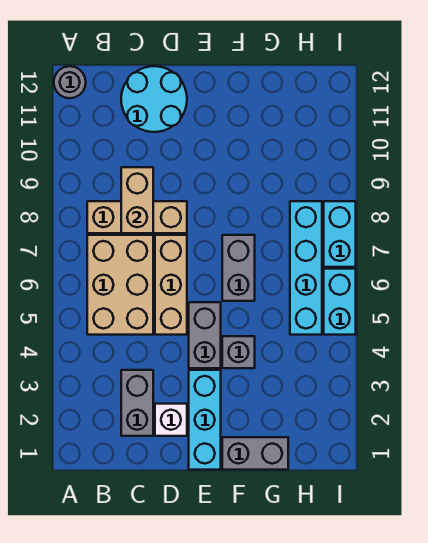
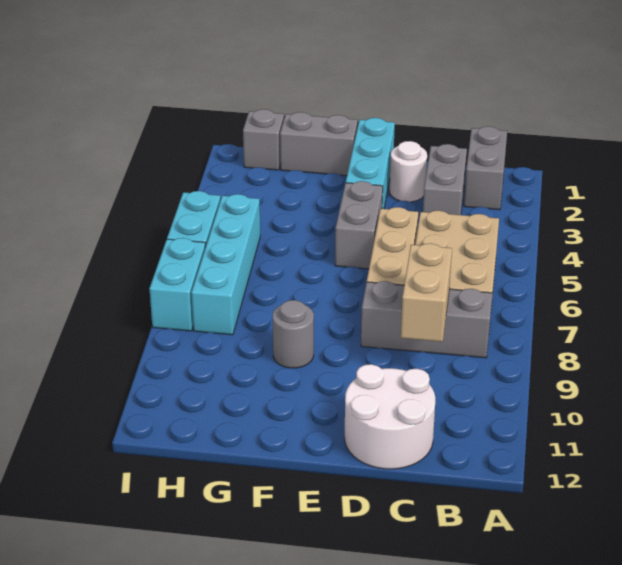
grey round brick A12 level 1 -> grey round brick F9 level 1
tan brick B8:D8 level 1 -> grey brick B8:D8 level 1
cyan round brick C11:D12 level 1 -> white round brick C11:D12 level 1
white brick D2 level 1 -> white round brick D2 level 1
grey brick F4 level 1 -> grey brick H1 level 1
grey brick F6:F7 level 1 -> grey brick B1:B2 level 1

